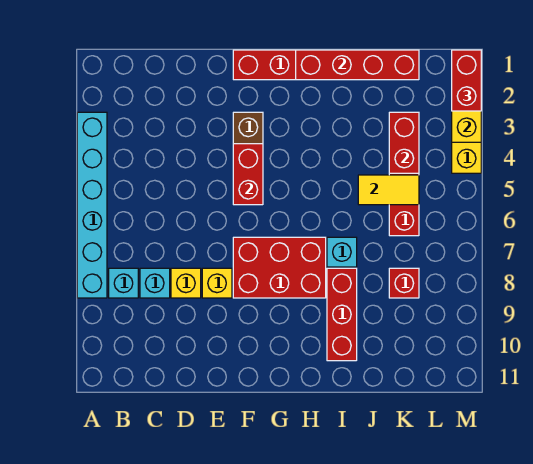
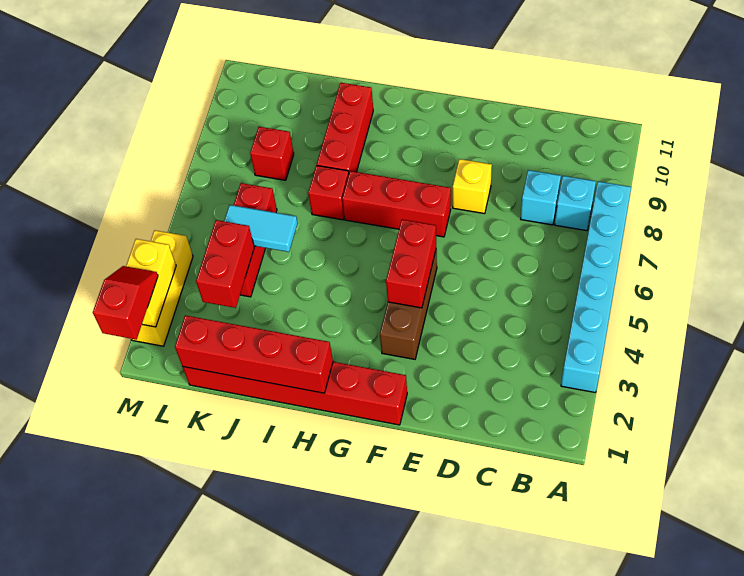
yellow brick D8 level 1 -> none
red brick F7:H8 level 1 -> red brick F7:H7 level 1
cyan brick I7 level 1 -> red brick I7 level 1
yellow tile J5:K5 level 2 -> cyan tile J5:K5 level 2
red brick M1:M2 level 3 -> red slope M1:M2 level 3 top 1

